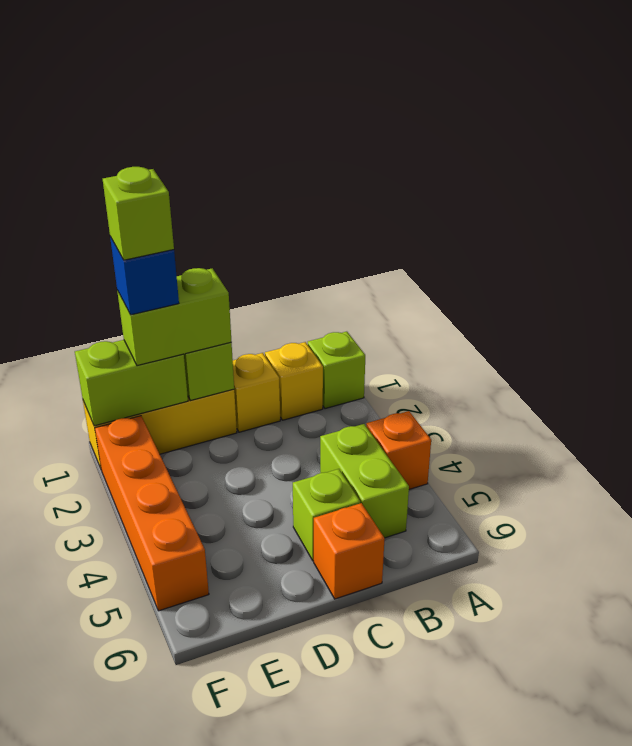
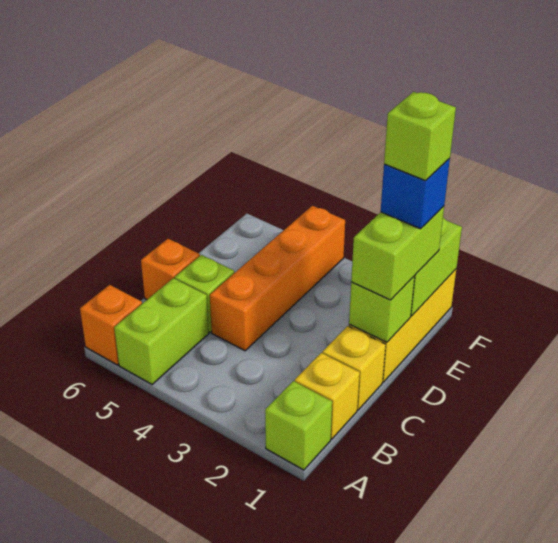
orange brick A4 level 1 -> orange brick A6 level 1
lime brick B4:B5 level 1 -> lime brick A5:B5 level 1
orange brick F2:F5 level 1 -> orange brick C4:F4 level 1

